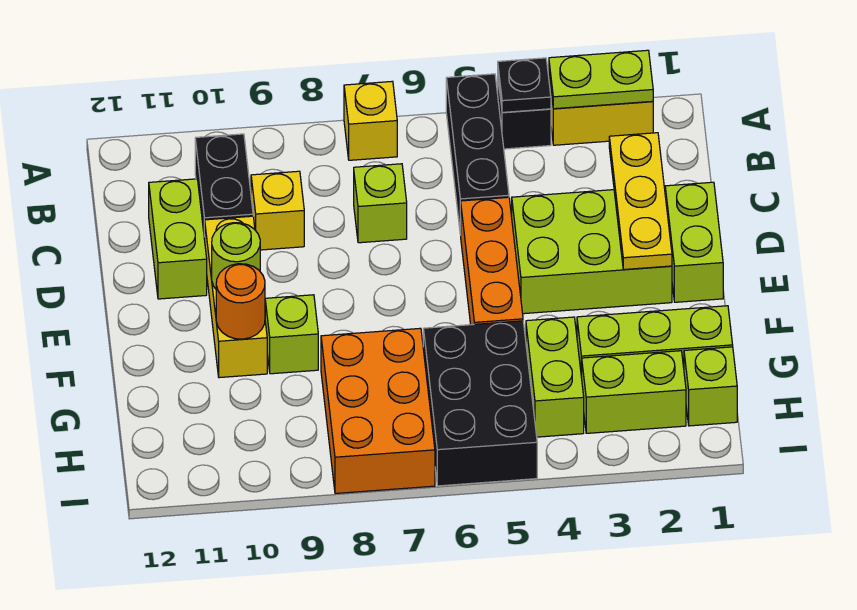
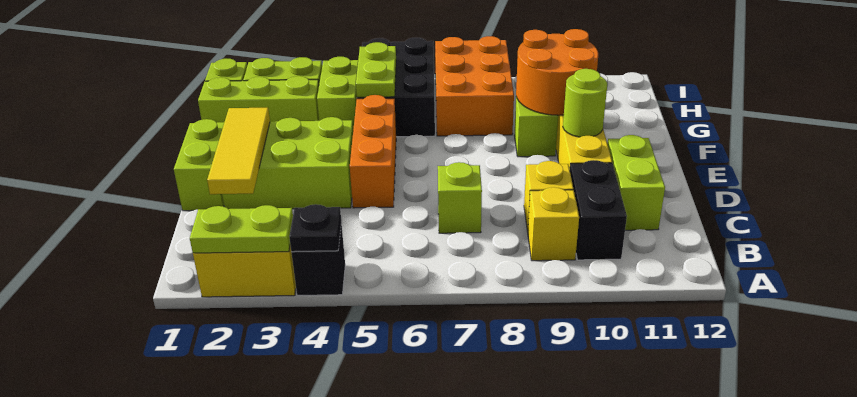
black brick A5:C5 level 1 -> none
yellow brick A7 level 1 -> yellow brick B9 level 1
yellow plate C2:E2 level 2 -> yellow tile C2:E2 level 2
orange round brick F10 level 2 -> orange round brick F9:G10 level 2
none -> lime plate G5:H5 level 2

